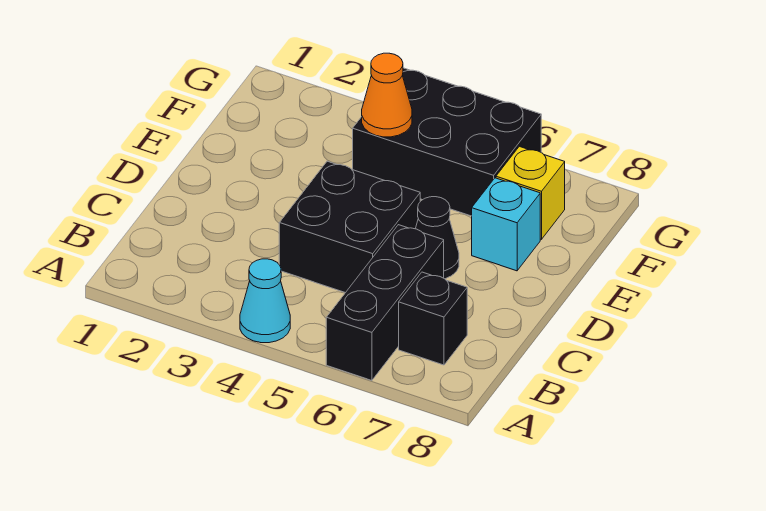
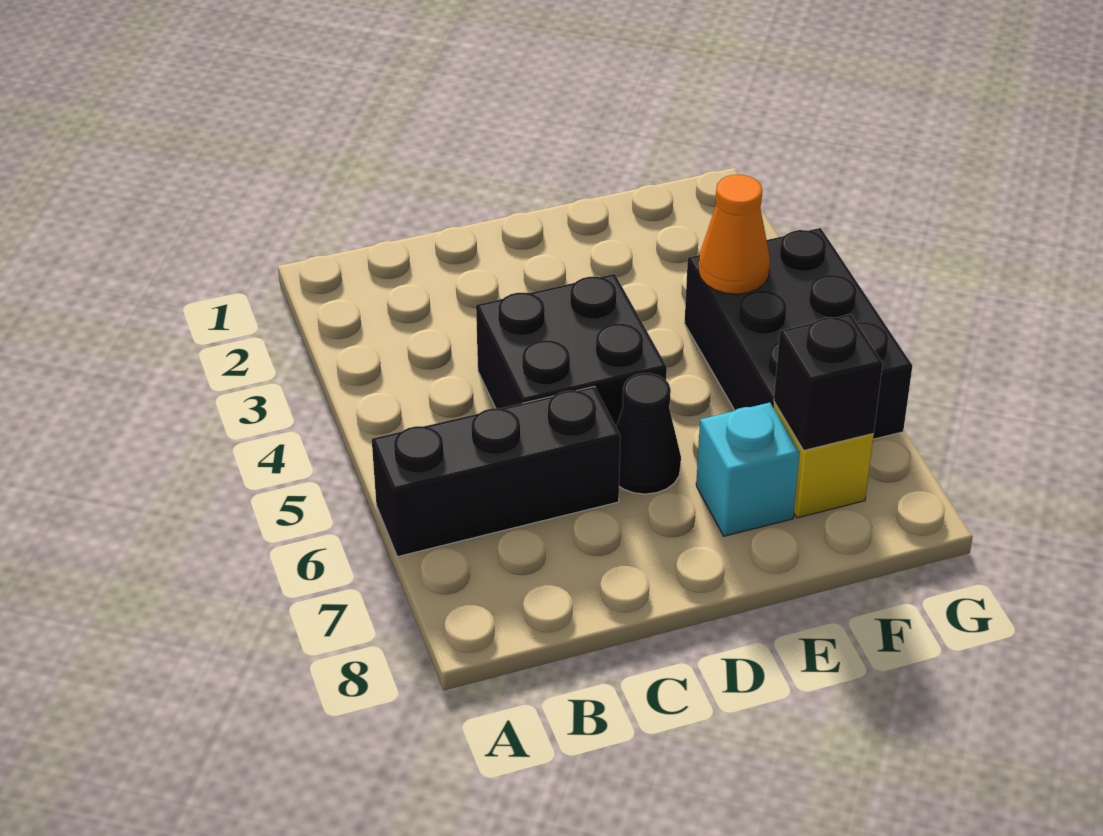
cyan cone A4 level 1 -> none
black brick B7 level 1 -> black brick F7 level 2

